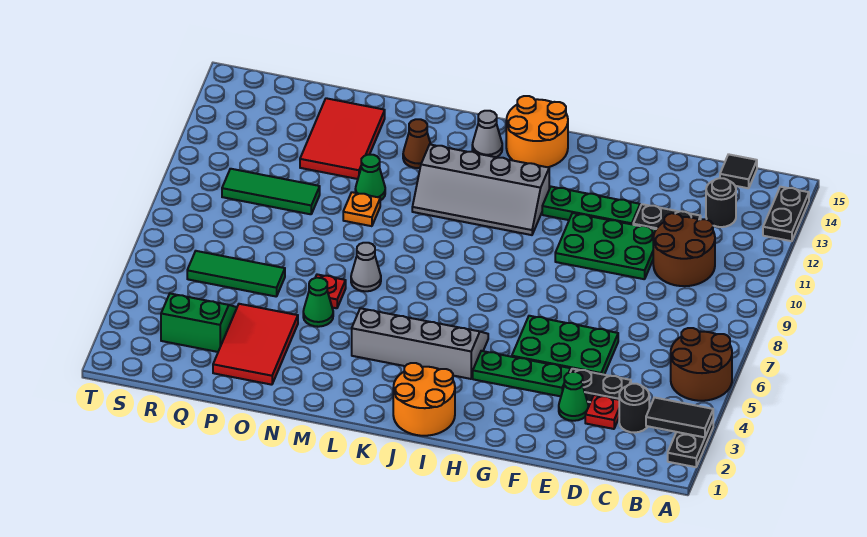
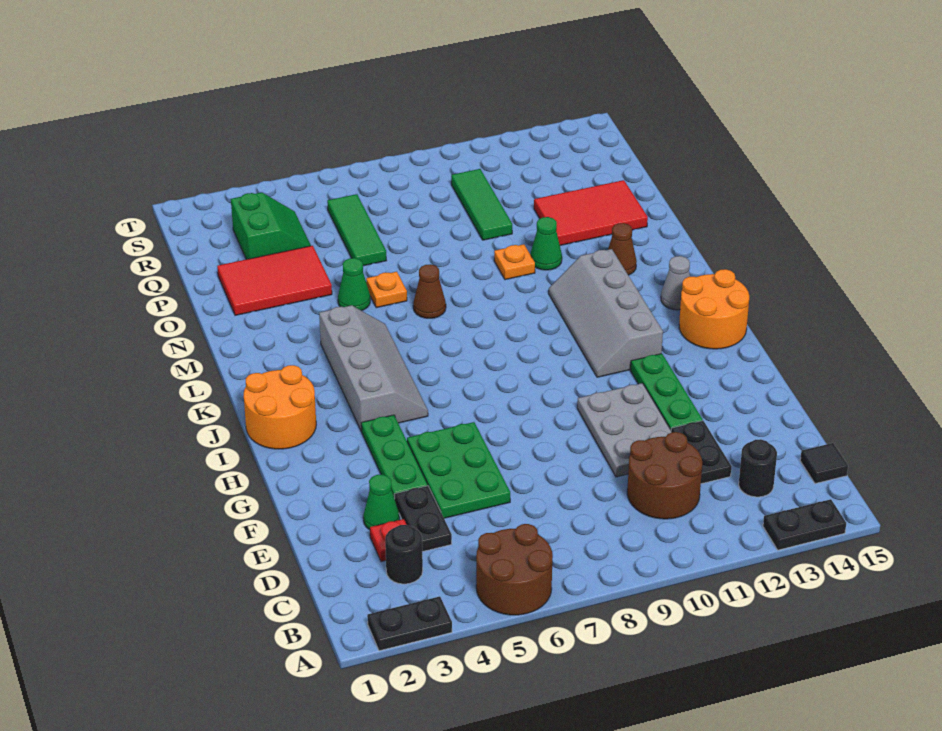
black tile A3:B3 level 2 -> none
green plate E10:G11 level 1 -> grey plate E10:G11 level 1
grey cone M7 level 1 -> brown cone M7 level 1
red plate N6 level 1 -> orange plate N6 level 1

